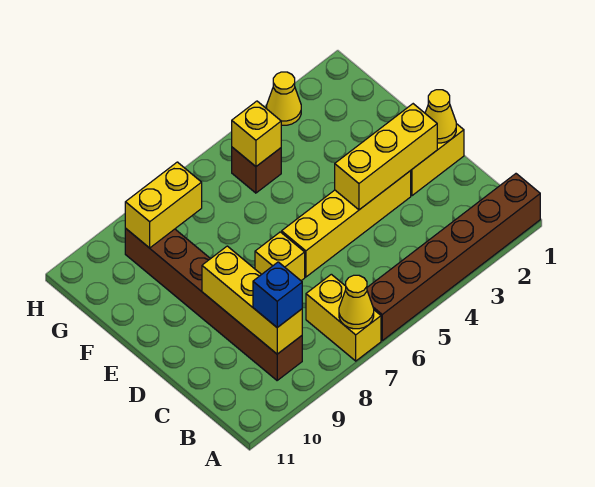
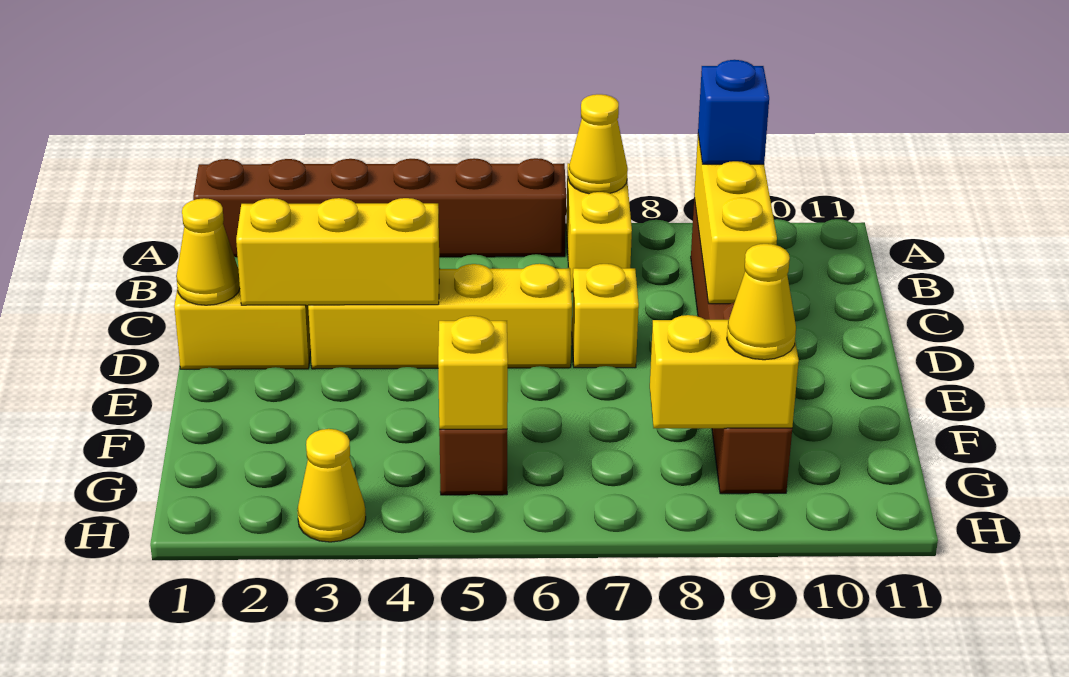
none -> yellow cone G9 level 3

